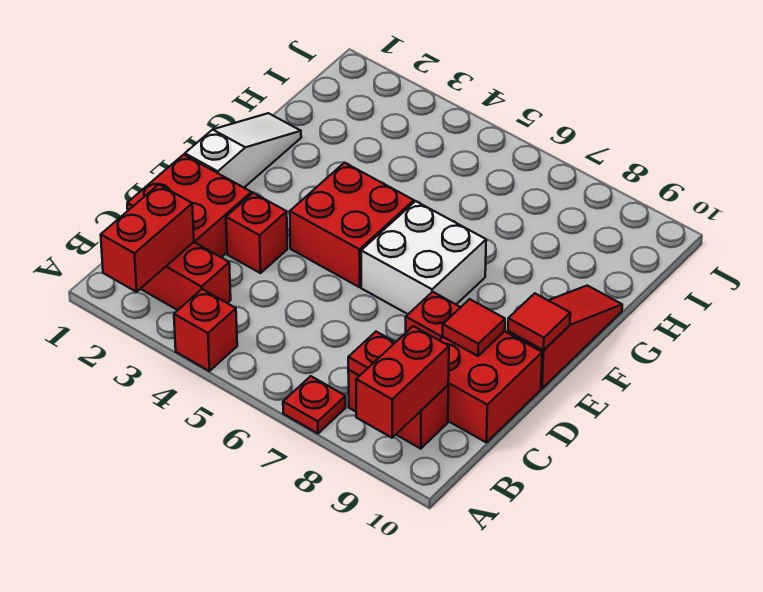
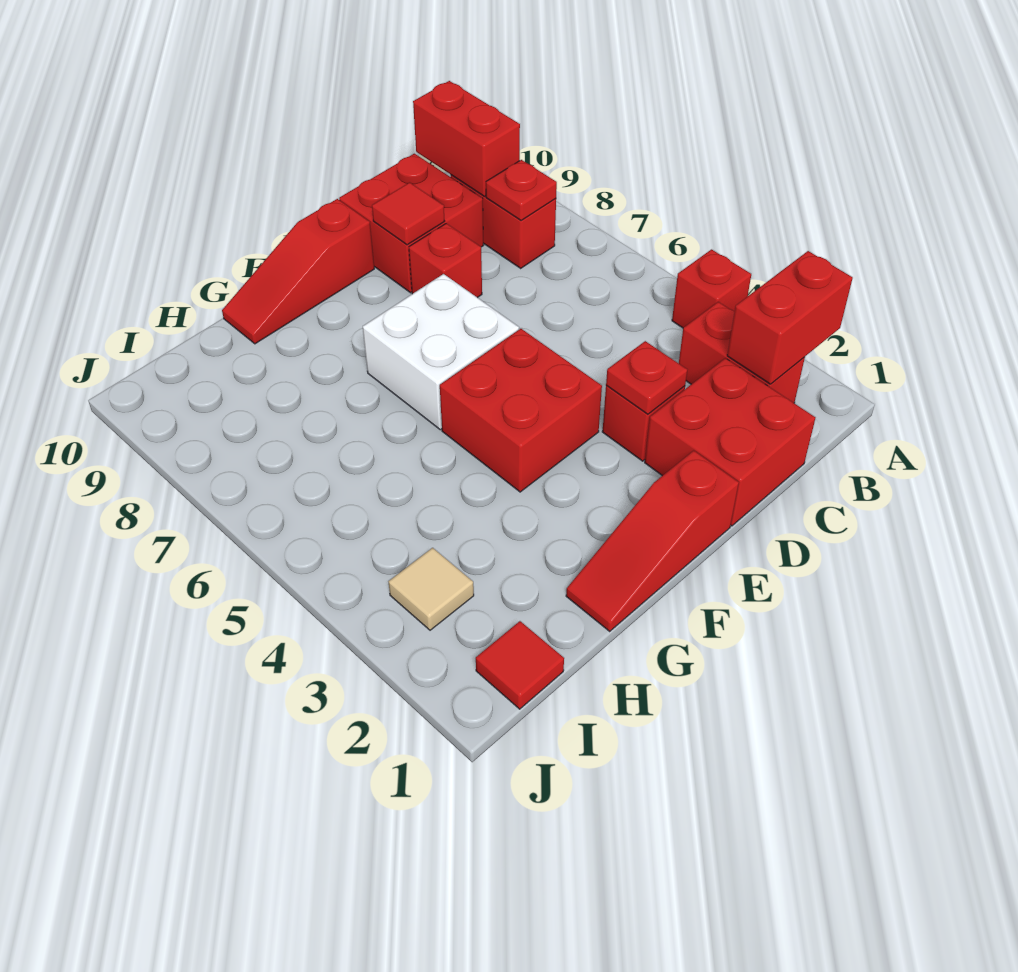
red plate A7 level 1 -> red plate D3 level 2
red brick A9:B9 level 2 -> red brick B9:B10 level 2
white slope E1:G1 level 1 top E -> red slope E1:G1 level 1 top E
red tile E10 level 2 -> red tile I1 level 1
none -> tan tile I3 level 1

